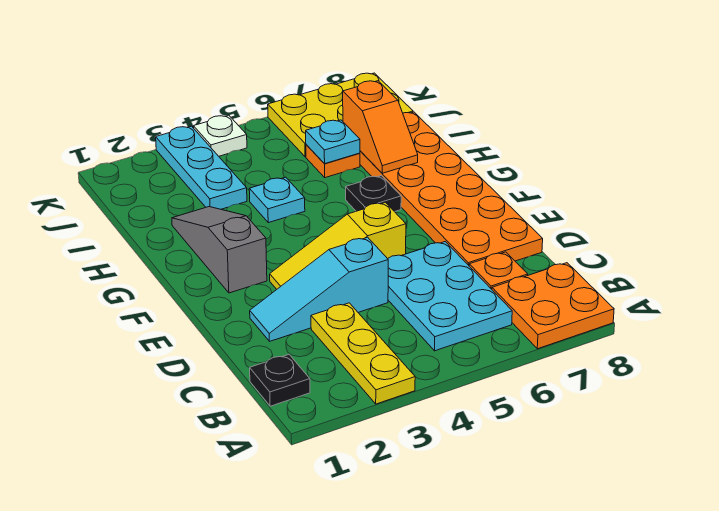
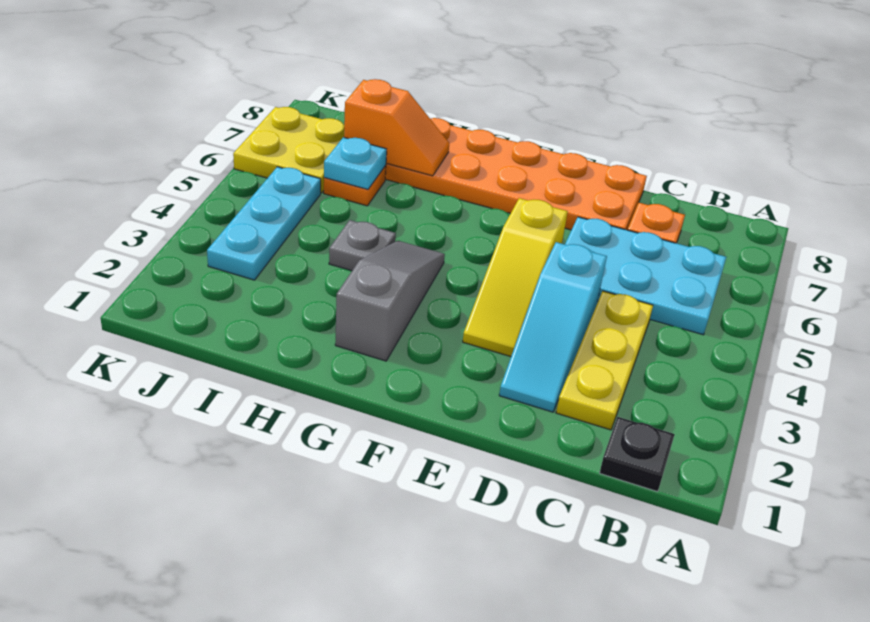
yellow plate A3:C3 level 1 -> yellow plate C2:C4 level 1
orange plate A7:B8 level 1 -> none
grey slope F2:H2 level 1 top F -> grey slope G2:G4 level 1 top 2
black plate G6 level 1 -> none
cyan plate H4 level 1 -> grey plate H4 level 1
cyan plate I3:K3 level 1 -> cyan plate J3:J5 level 1
yellow plate J6:K8 level 1 -> yellow plate J6:K7 level 1
white plate K4 level 1 -> none

